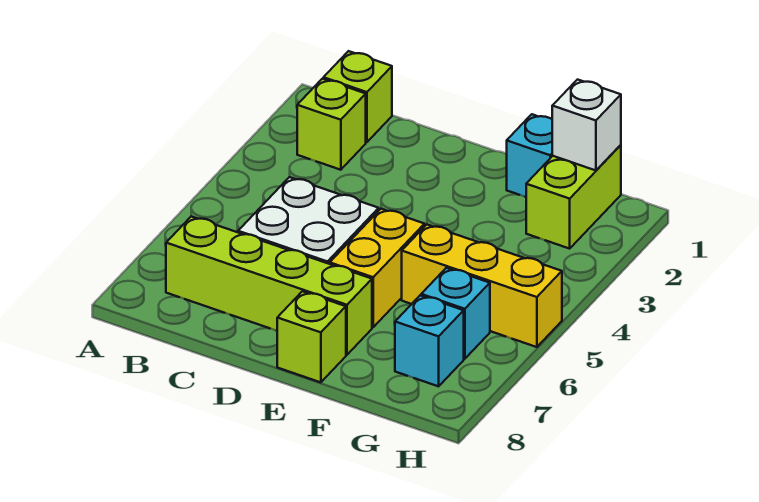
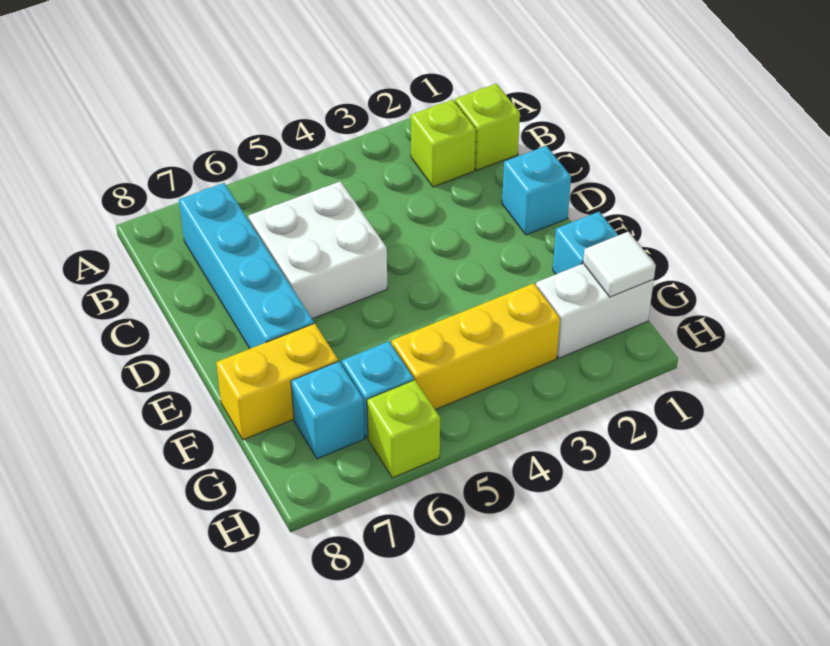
lime brick B7:E7 level 1 -> cyan brick B7:E7 level 1
none -> cyan brick D1 level 1
yellow brick E5:E6 level 1 -> yellow brick F7:F8 level 1
lime brick E8 level 1 -> lime brick H6 level 1
yellow brick F5:H5 level 1 -> yellow brick G3:G5 level 1
lime brick G1:G2 level 1 -> white brick G1:G2 level 1
white brick G1 level 2 -> white tile G1 level 2

